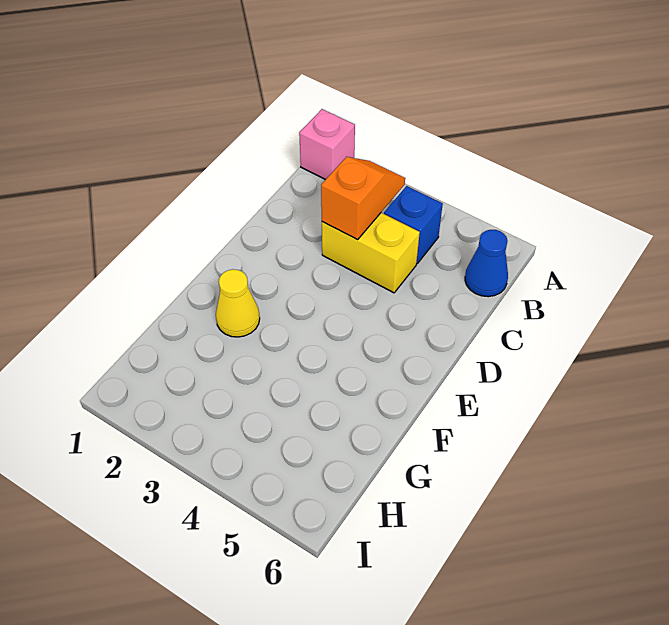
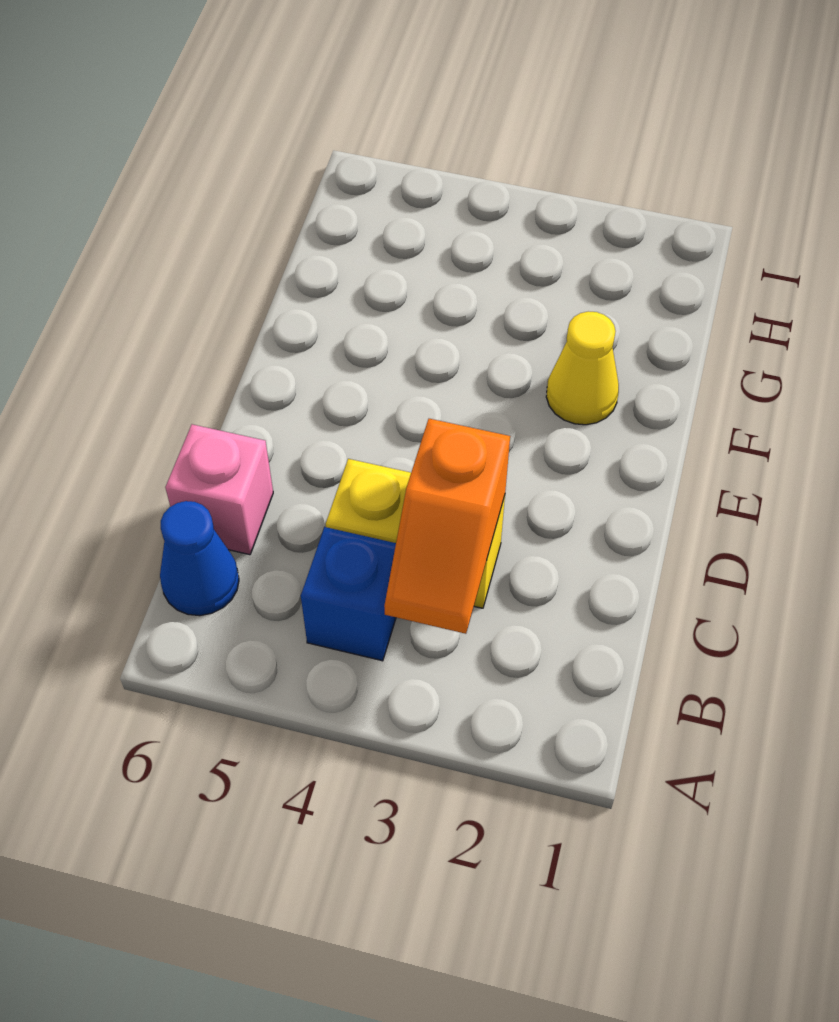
pink brick A1 level 1 -> pink brick C6 level 1

